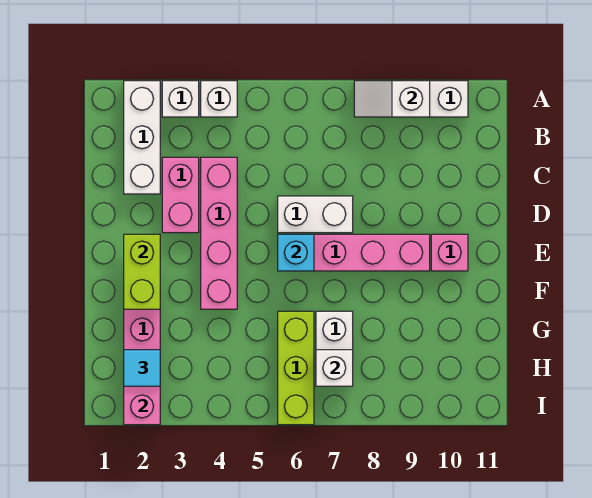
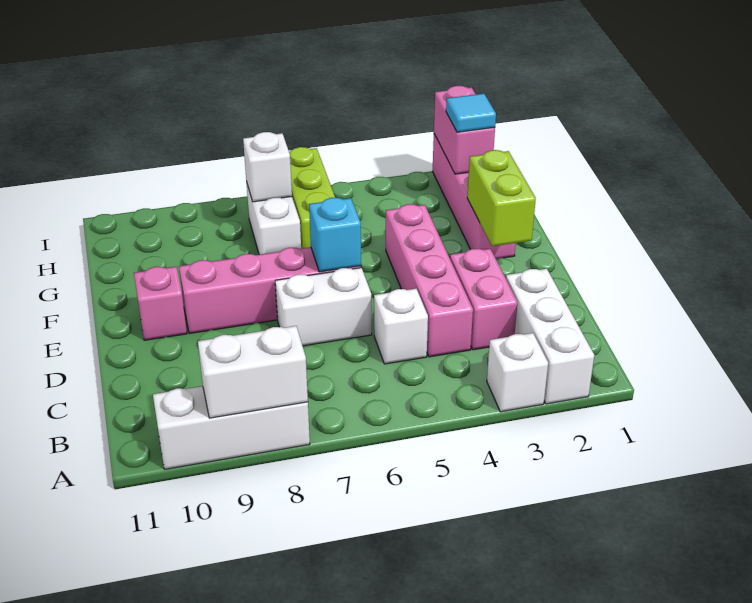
white brick A4 level 1 -> white brick C5 level 1
white slope A8:A9 level 2 top 9 -> white brick A8:A9 level 2

